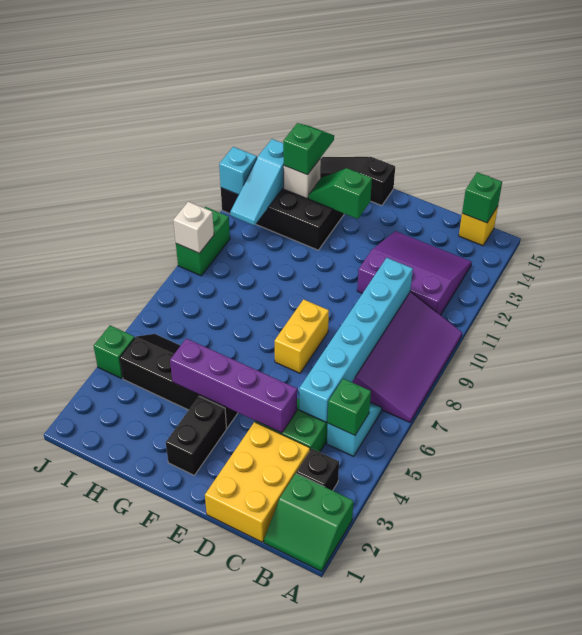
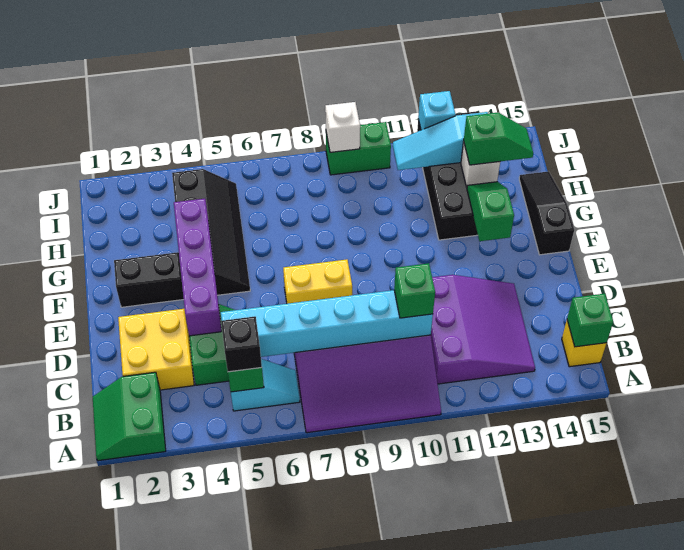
black brick B3 level 1 -> black brick B5 level 3
yellow brick C1:D3 level 1 -> yellow brick C2:D3 level 1
green brick J4 level 1 -> green brick C10 level 3

